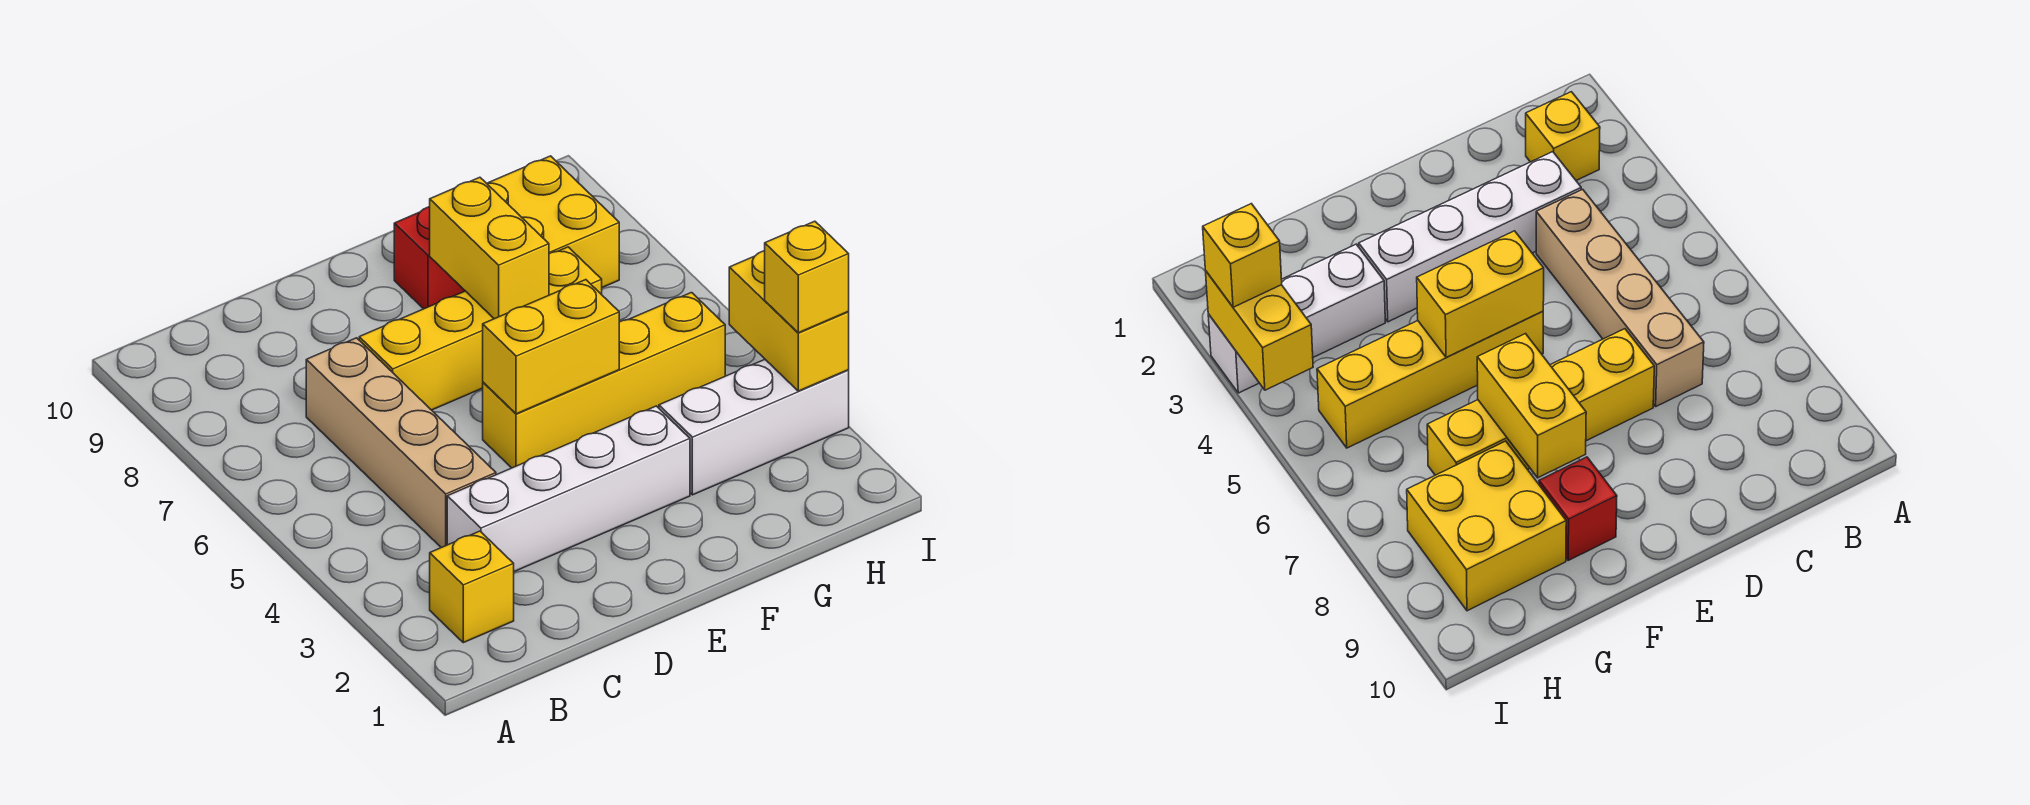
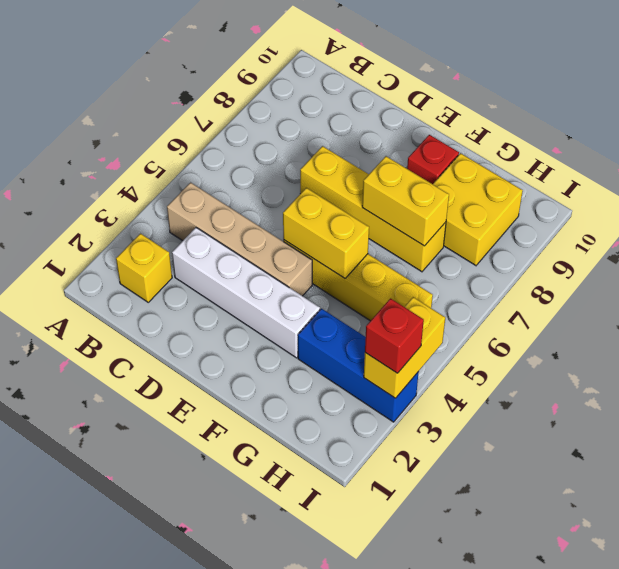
tan brick C4:C7 level 1 -> tan brick B4:E4 level 1
yellow brick F7:F8 level 2 -> yellow brick F7:G7 level 2
white brick G3:I3 level 1 -> blue brick G3:I3 level 1
yellow brick I3 level 3 -> red brick I3 level 3

